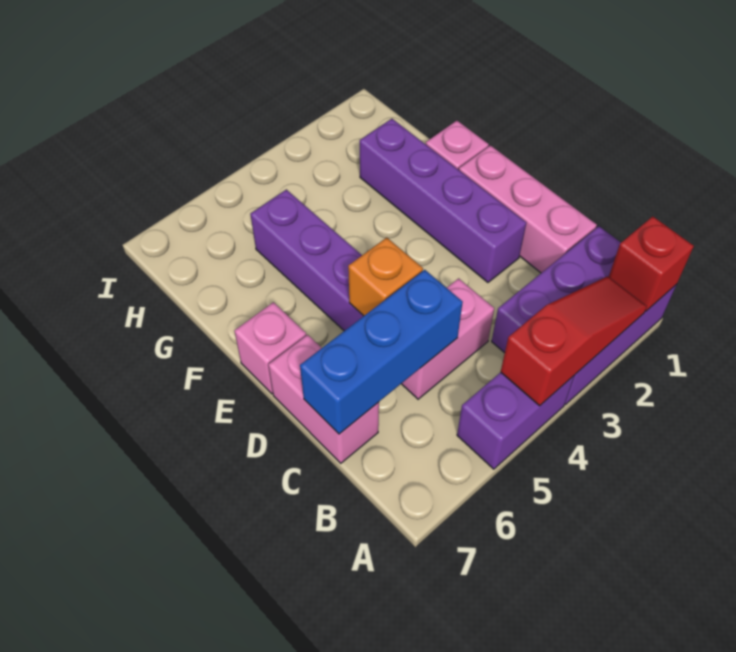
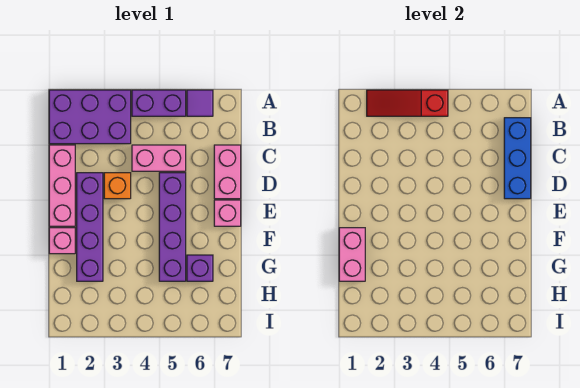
red brick A1 level 2 -> none
none -> purple tile A6 level 1
blue brick C5:C7 level 2 -> blue brick B7:D7 level 2
orange brick D5 level 2 -> orange brick D3 level 1
none -> pink brick F1:G1 level 2
none -> purple brick G6 level 1

